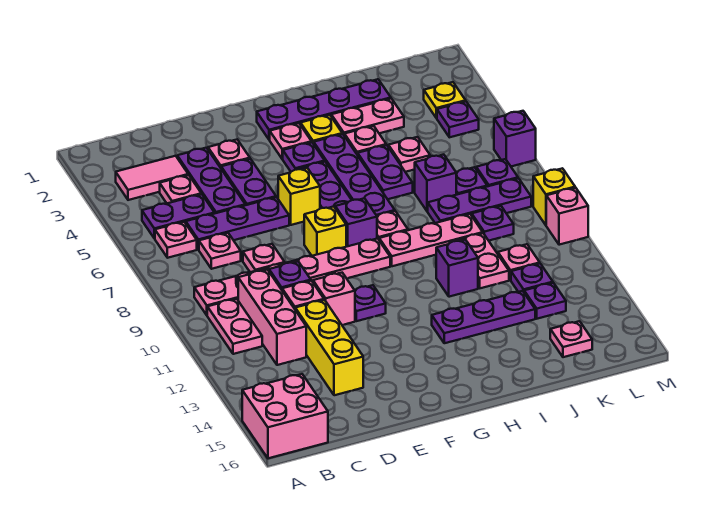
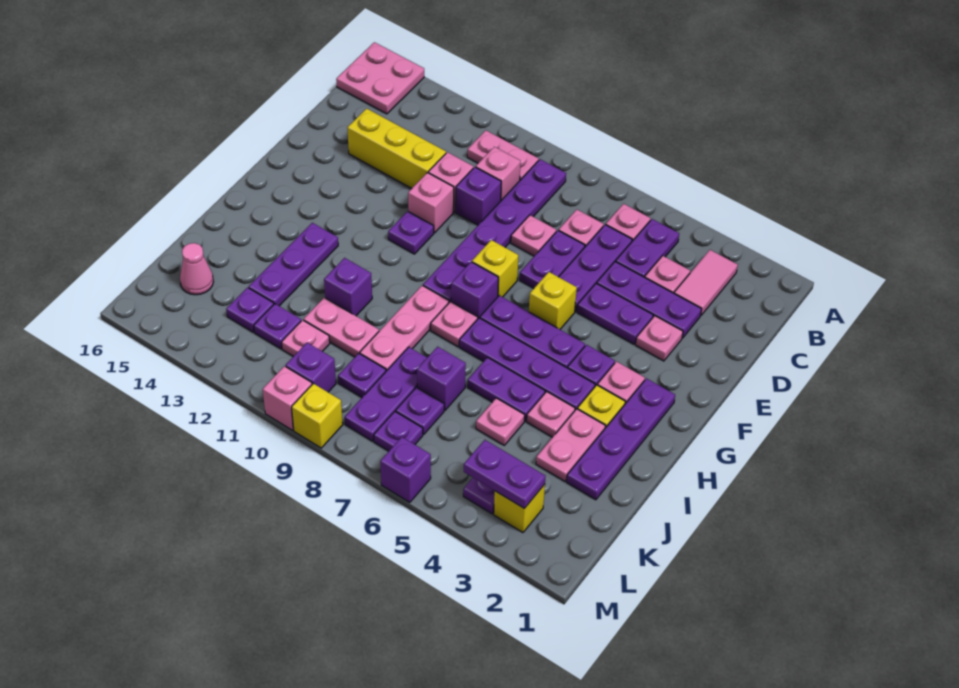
pink brick A15:B16 level 1 -> pink plate A15:B16 level 1
pink plate B9:G9 level 1 -> purple plate B9:G9 level 1
pink brick C10:C12 level 1 -> pink brick C10 level 1
none -> purple plate D7:E7 level 1
pink plate K15 level 1 -> pink cone K15 level 1
yellow plate L3 level 1 -> yellow brick L3 level 1
none -> purple plate L3:L4 level 2
none -> purple brick L10 level 1

